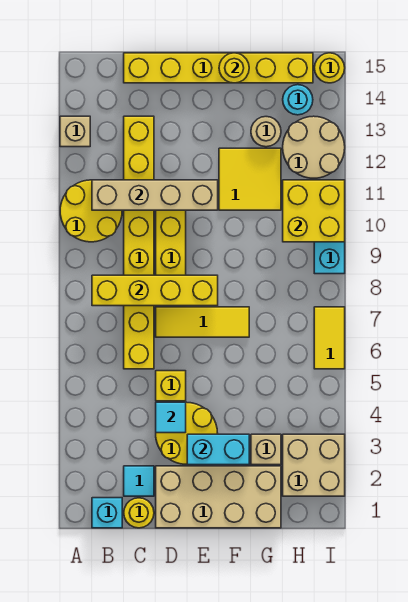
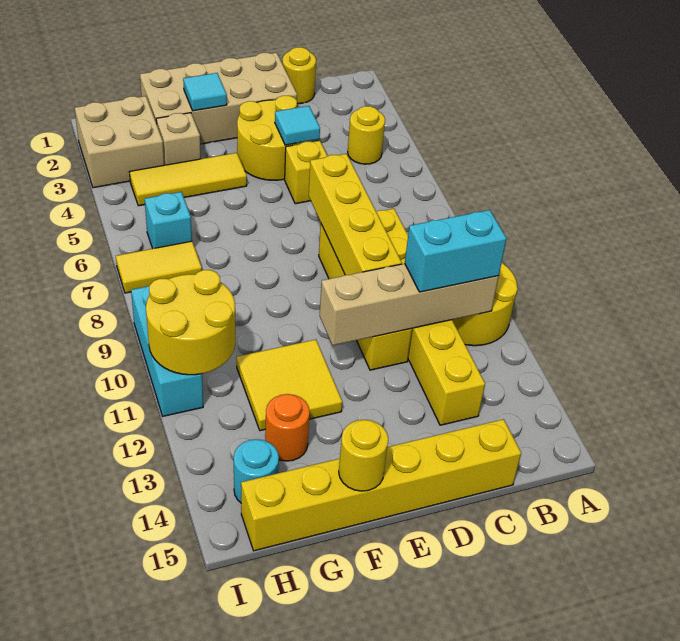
tan brick A13 level 1 -> none
cyan brick B1 level 1 -> cyan brick H6 level 1
yellow brick B8:E8 level 2 -> yellow brick D7:D10 level 2
cyan tile C2 level 1 -> cyan tile F2 level 2
yellow brick C6:C13 level 1 -> yellow brick C8:C13 level 1
yellow tile D7:F7 level 1 -> yellow tile F4:H4 level 1
cyan brick E3:F3 level 2 -> cyan brick B11:C11 level 3
tan round brick G13 level 1 -> orange round brick G13 level 1
yellow brick H10:I11 level 2 -> yellow round brick H10:I11 level 2
tan round brick H12:I13 level 1 -> none
yellow tile I6:I7 level 1 -> yellow tile H7:I7 level 1
yellow round brick I15 level 1 -> yellow round brick B4 level 1

